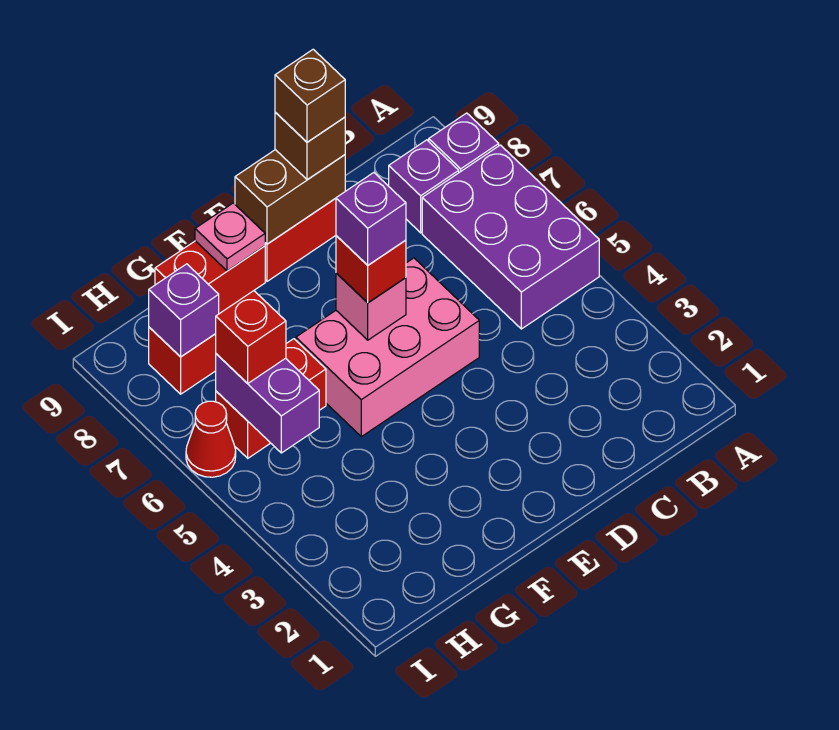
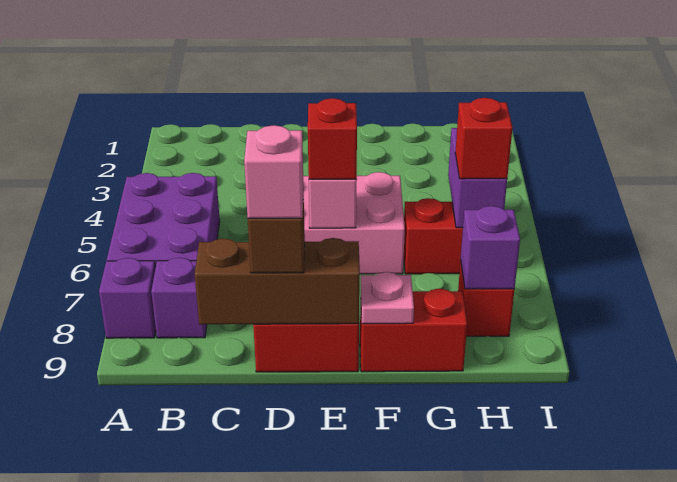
brown brick D9:E9 level 2 -> brown brick C9:E9 level 2
brown brick D9 level 4 -> pink brick D9 level 4
purple brick E6 level 4 -> none
red cone I6 level 1 -> none

